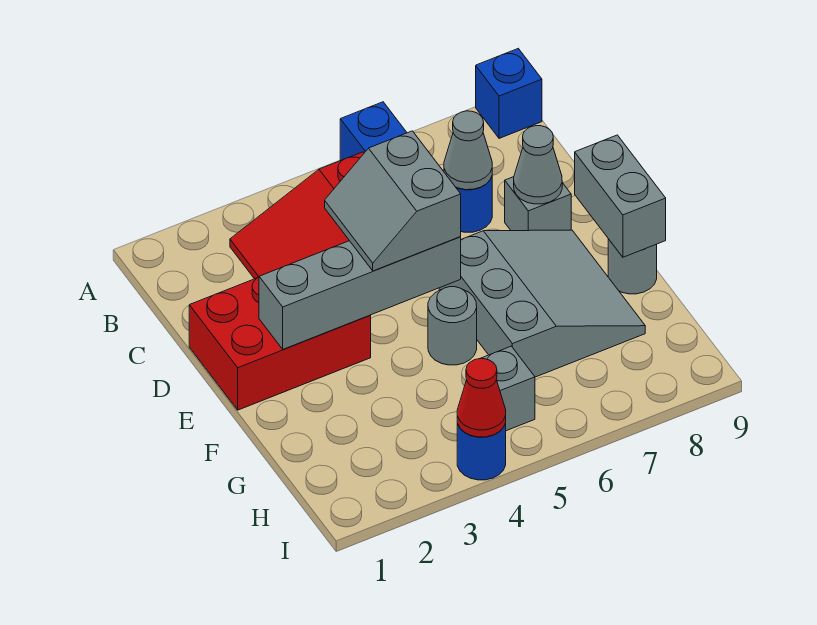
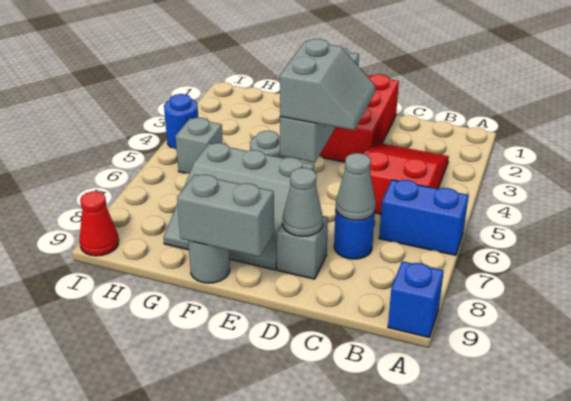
grey slope D4:E5 level 3 top 5 -> grey slope D4:E5 level 3 top E
red cone I4 level 2 -> red cone I9 level 1

